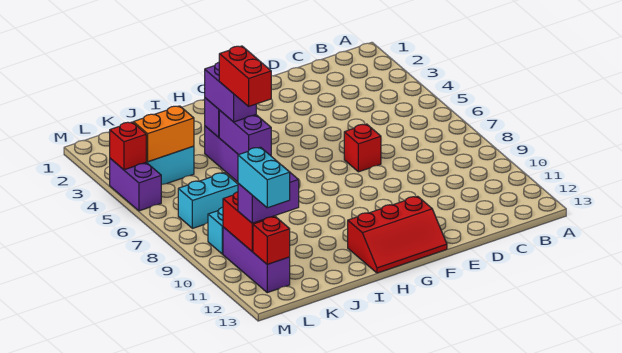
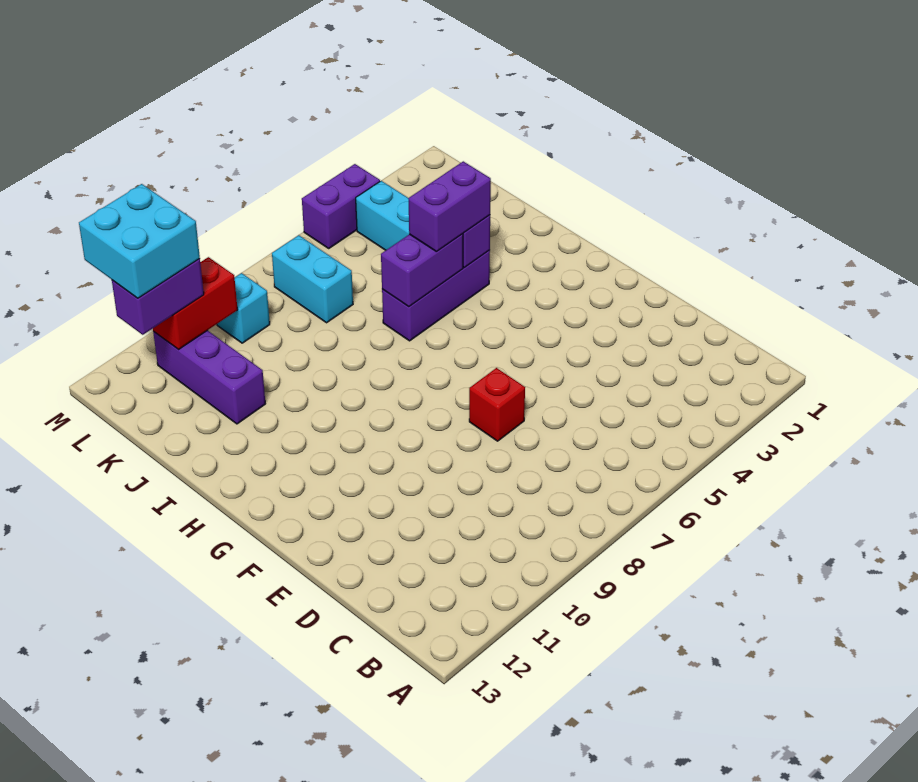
red slope F12:H13 level 1 top 12 -> none
red brick I5:I6 level 4 -> none
orange brick K4:L4 level 2 -> none
purple brick K11:L11 level 3 -> purple brick L11:L12 level 3
purple brick L10:L12 level 1 -> purple brick J11:L11 level 1
cyan brick L11:L12 level 4 -> cyan brick L11:M12 level 4
red brick L12 level 2 -> none
red brick M4 level 2 -> none

